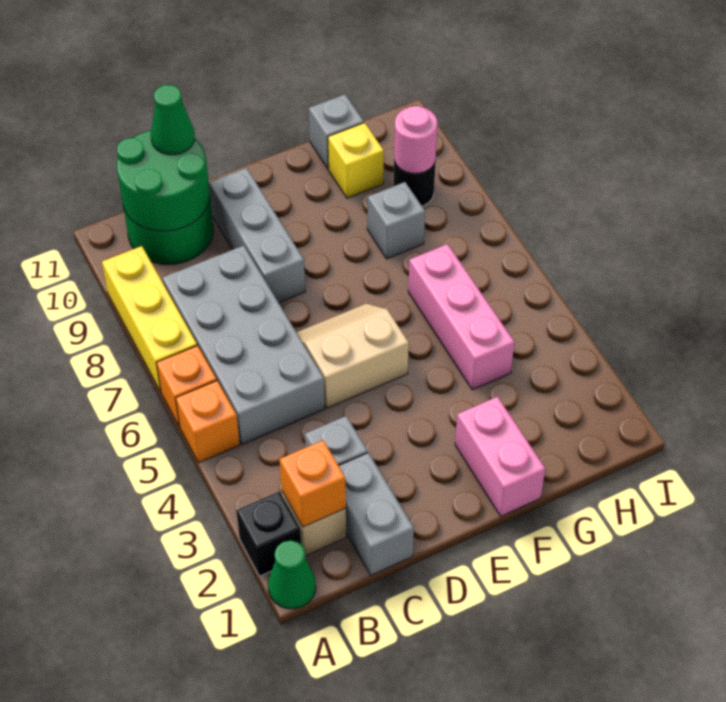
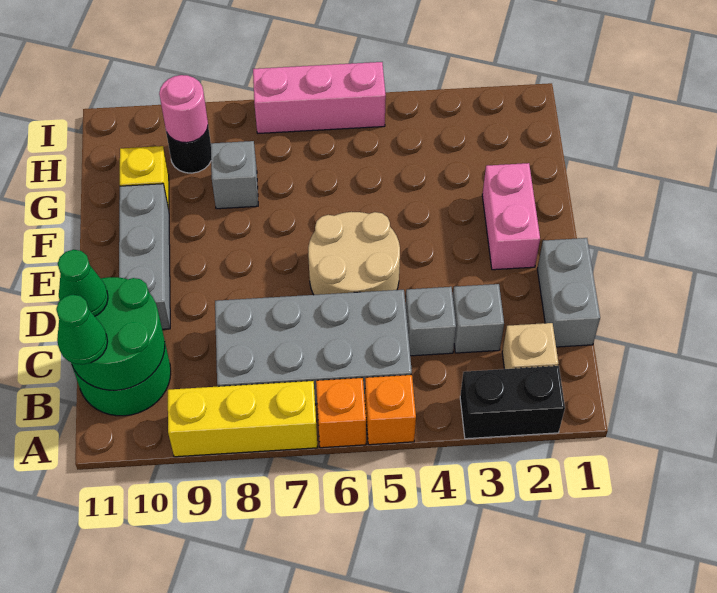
green cone A1 level 1 -> green cone B11 level 3
black brick A2 level 1 -> black brick A2:A3 level 1
orange brick B2 level 2 -> none
grey brick C1:C2 level 1 -> grey brick C1:D1 level 1
tan slope D5:E6 level 1 top 5 -> tan round brick D5:E6 level 1
grey brick D8:D10 level 1 -> grey brick D10:F10 level 1
pink brick F1:F2 level 1 -> pink brick E2:F2 level 1
pink brick G4:G6 level 1 -> pink brick I5:I7 level 1
grey brick G11 level 1 -> grey brick C4 level 1

